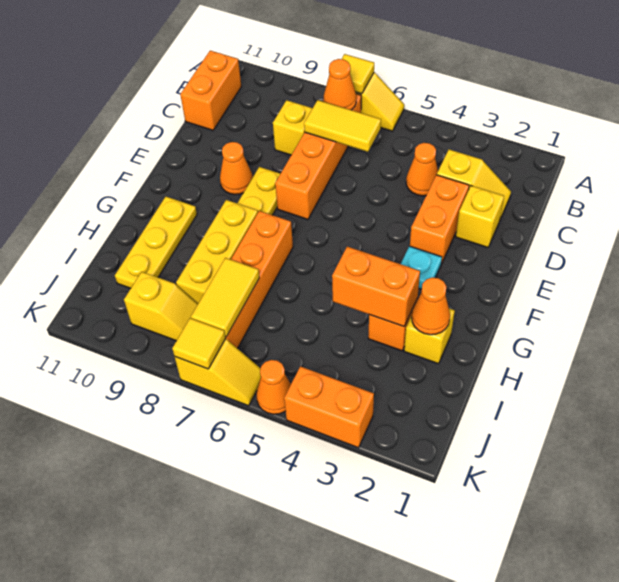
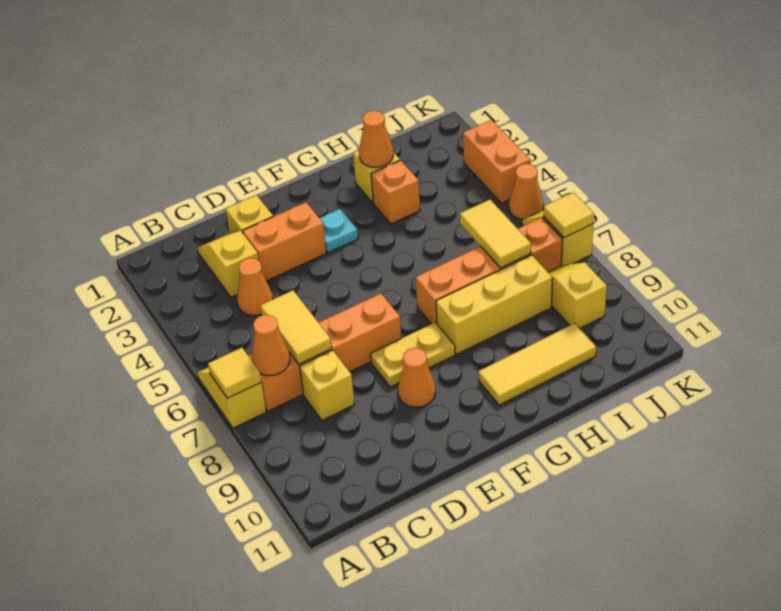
orange brick B11:C11 level 1 -> none
yellow plate G10:I10 level 1 -> yellow tile G10:I10 level 1
orange brick H3:H4 level 2 -> none
yellow tile I7:J7 level 2 -> yellow tile I6:I7 level 2

